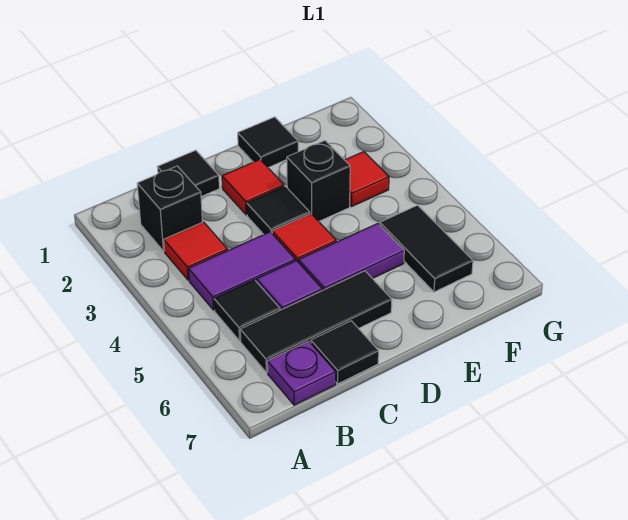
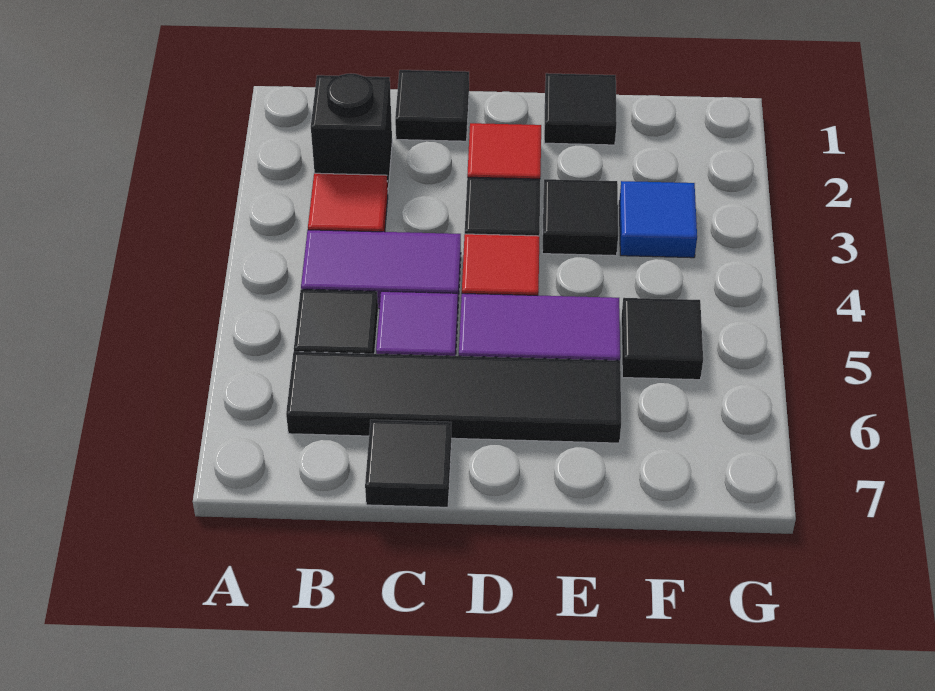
black tile B6:D6 level 1 -> black tile B6:E6 level 1
purple plate B7 level 1 -> none
black brick E3 level 1 -> black tile E3 level 1
red tile F3 level 1 -> blue tile F3 level 1
black tile F5:F6 level 1 -> black tile F5 level 1

